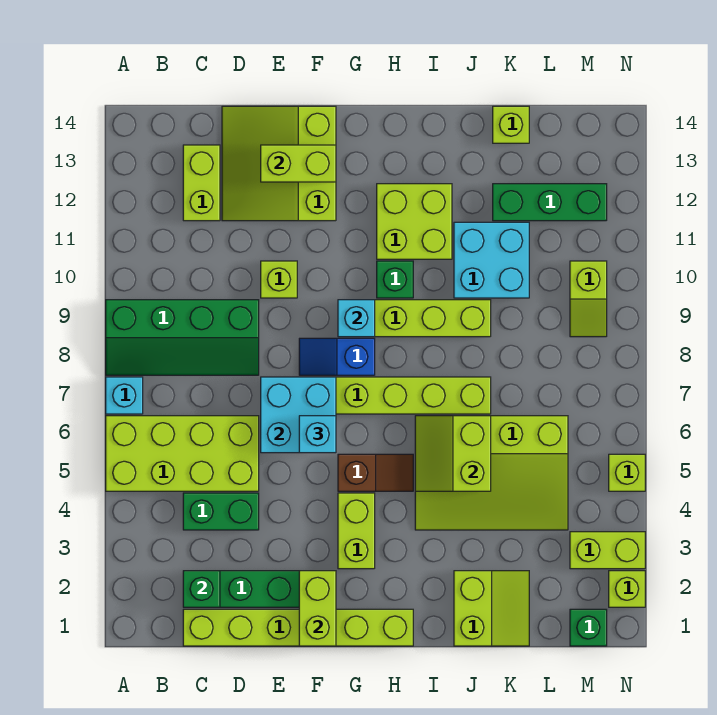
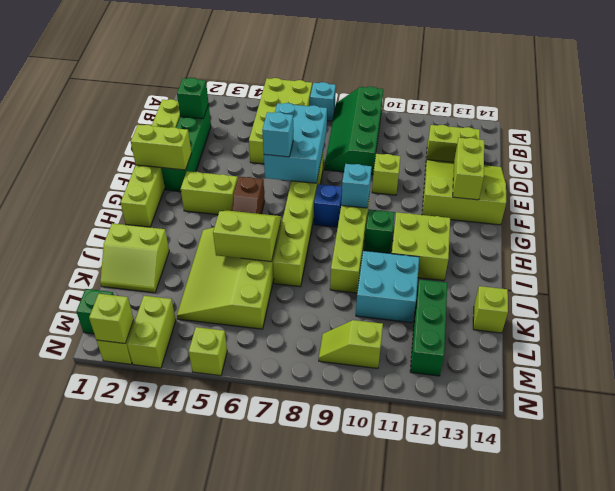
green brick C4:D4 level 1 -> none
cyan brick E6:F7 level 2 -> cyan brick D6:F7 level 2
none -> lime brick N2 level 2

